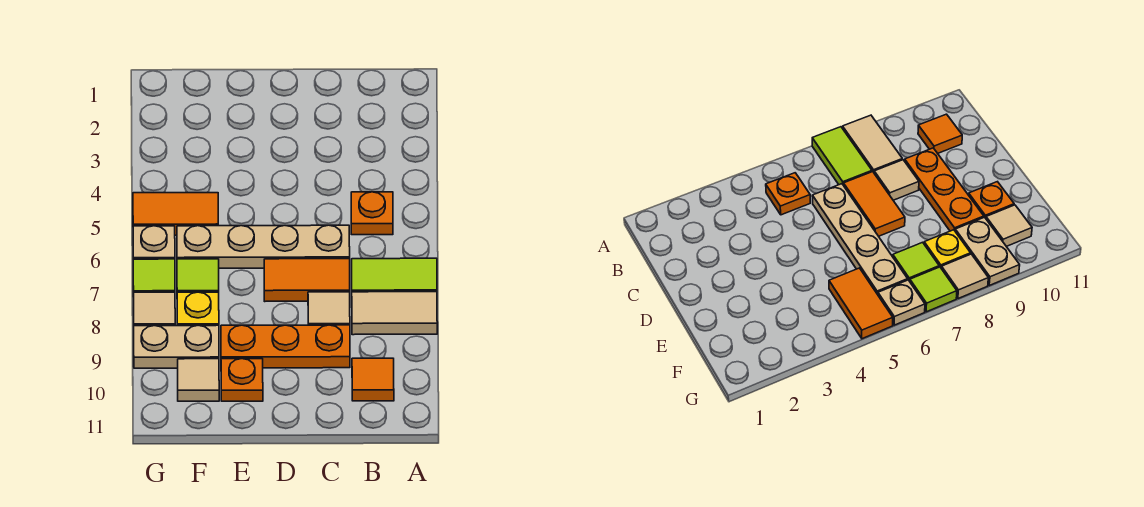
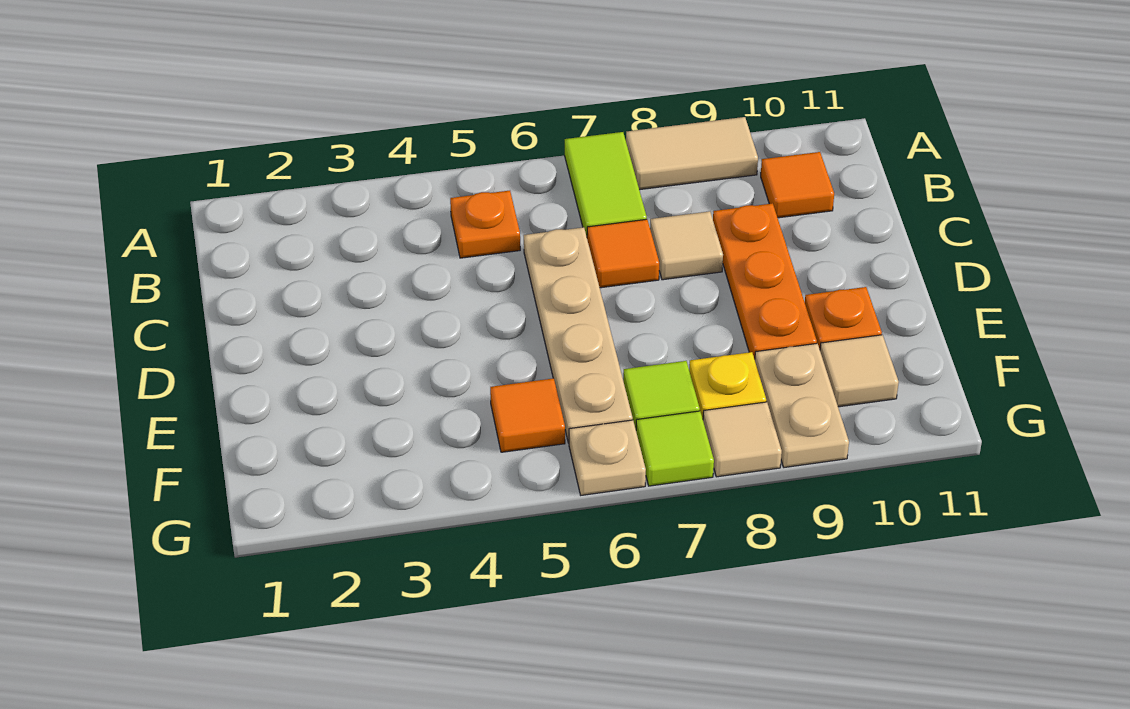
tan tile A8:B8 level 1 -> tan tile A8:A9 level 1
orange tile C7:D7 level 1 -> orange tile C7 level 1
orange tile F5:G5 level 1 -> orange tile F5 level 1

